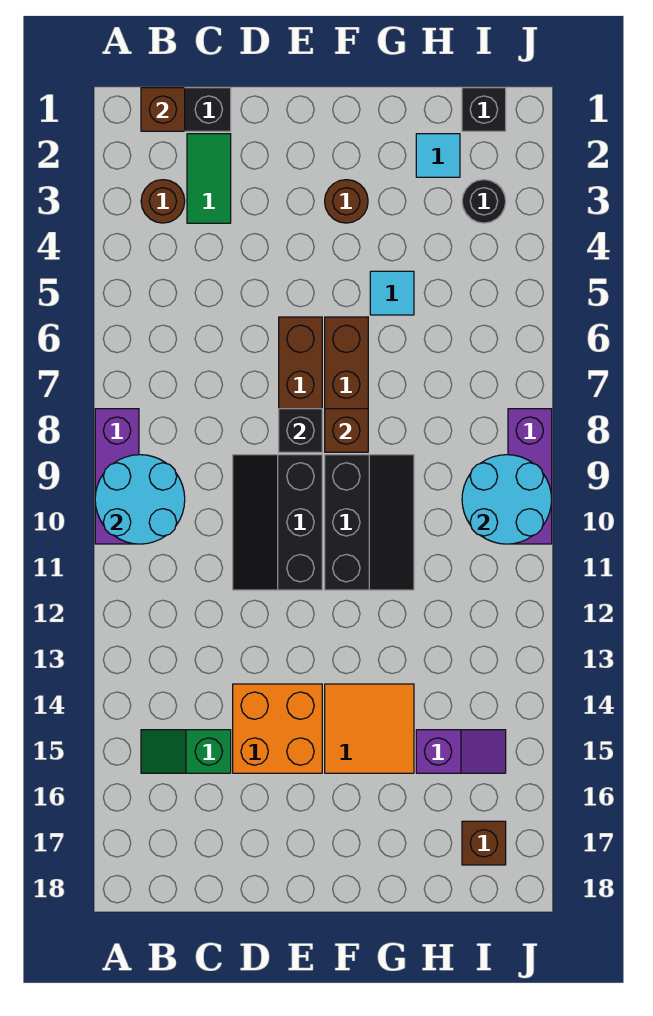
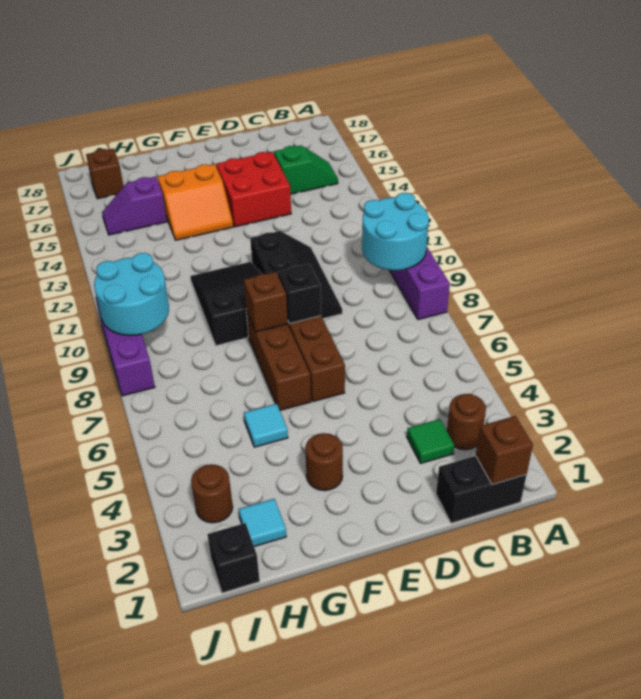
green tile C2:C3 level 1 -> green tile C3 level 1
orange brick D14:E15 level 1 -> red brick D14:E15 level 1
black slope F9:G11 level 1 top F -> black slope F9:G11 level 1 top 9
orange tile F14:G15 level 1 -> orange slope F14:G15 level 1 top 15
black round brick I3 level 1 -> brown round brick I3 level 1

